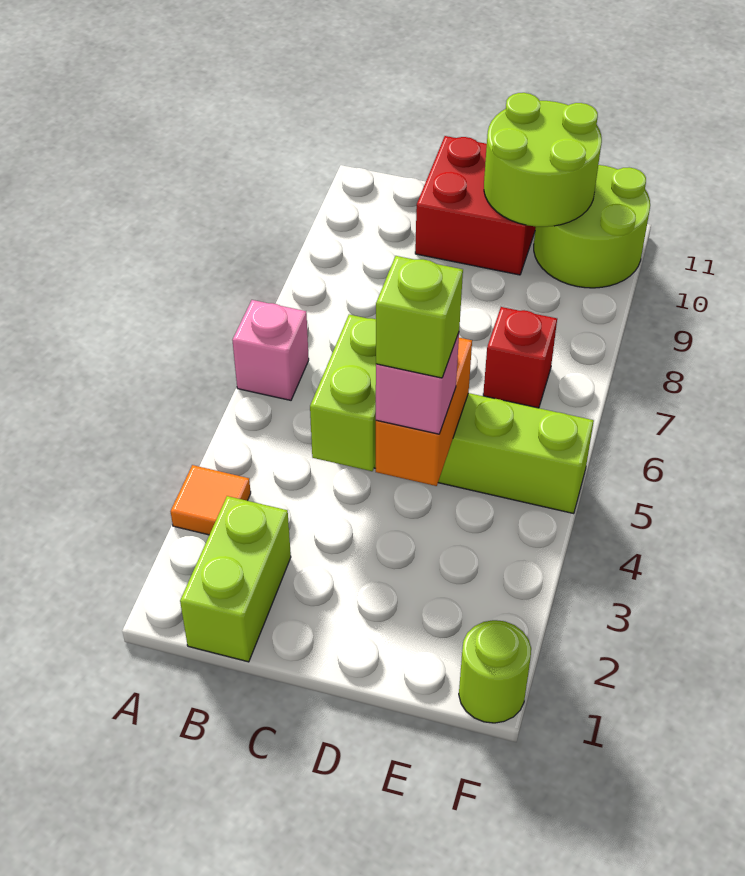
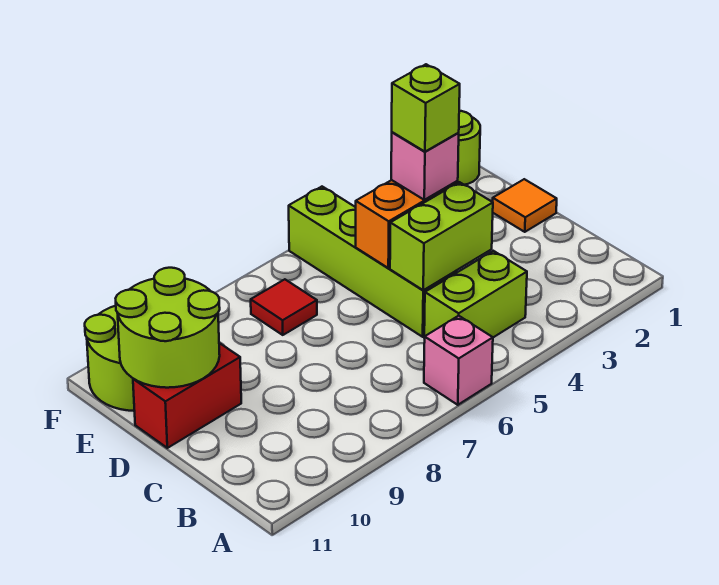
orange tile A3 level 1 -> orange tile D1 level 1
lime brick B1:B2 level 1 -> lime brick B4:B5 level 1
red brick C10:D11 level 1 -> red brick D10:D11 level 1
red brick E7 level 1 -> red tile E7 level 1

